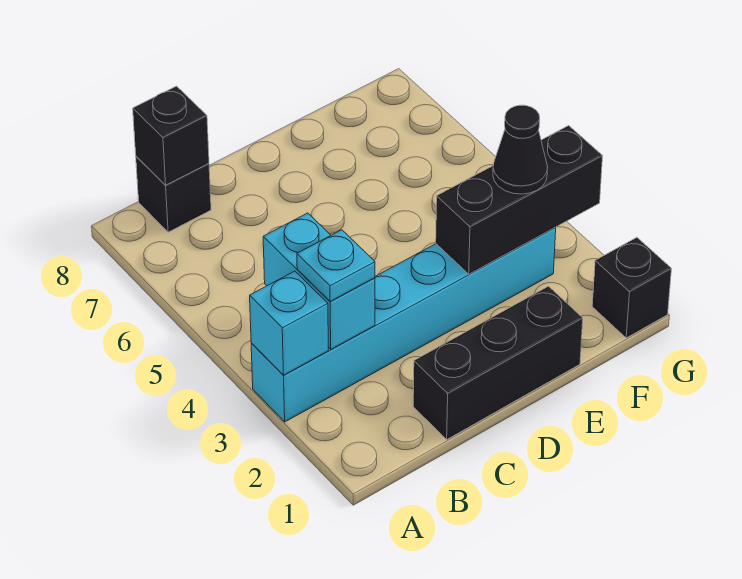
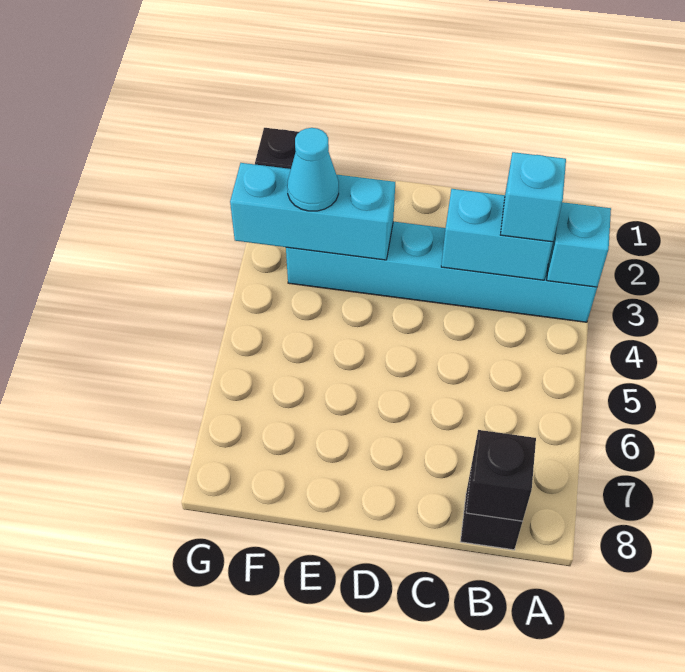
cyan brick B3:B4 level 2 -> cyan brick B3:C3 level 2
cyan plate B3 level 3 -> cyan brick B3 level 3
black brick C1:E1 level 1 -> none
black brick E3:G3 level 2 -> cyan brick E3:G3 level 2
black cone F3 level 3 -> cyan cone F3 level 3

